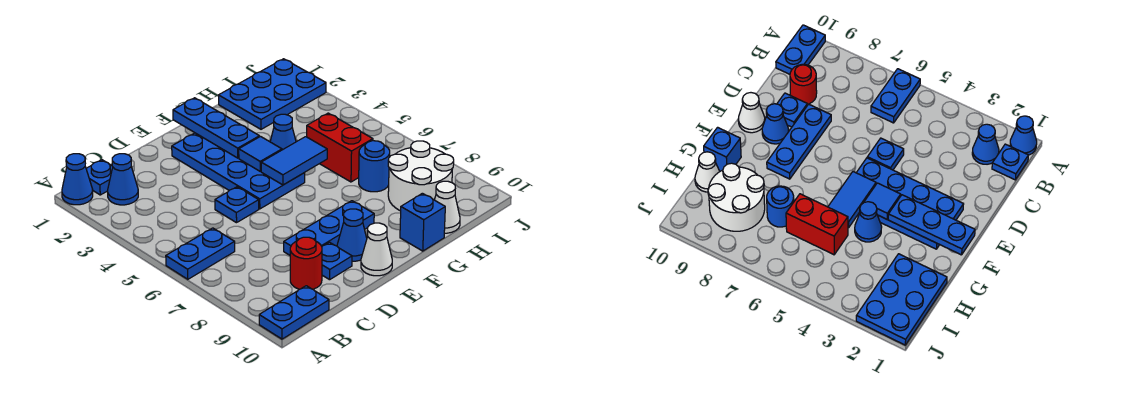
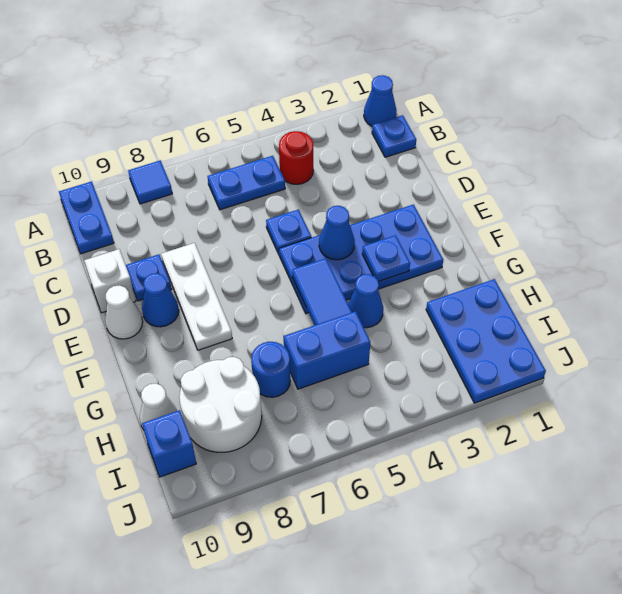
blue plate A6:B6 level 1 -> blue plate B5:B6 level 1
blue cone B2 level 1 -> blue cone E4 level 2
red round brick C9 level 1 -> red round brick B4 level 1
blue plate D8:F8 level 1 -> white plate D8:F8 level 1
none -> white brick D10 level 1
blue plate F1:F3 level 2 -> blue plate F3 level 2
blue tile F4 level 2 -> blue tile A8 level 1
blue brick G10 level 1 -> blue brick I10 level 1
red brick H5:H6 level 1 -> blue brick H5:H6 level 1

